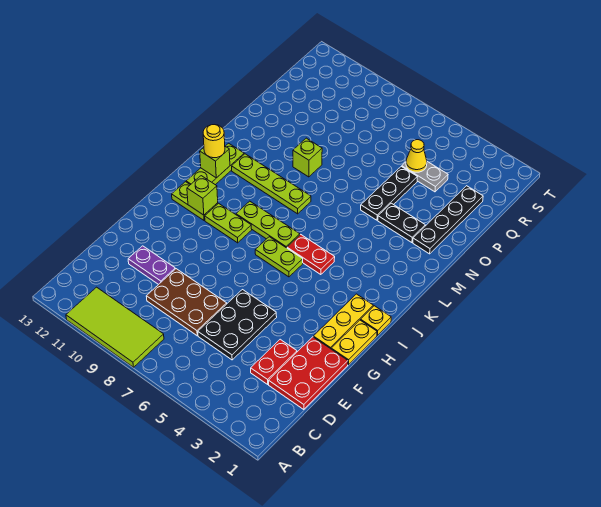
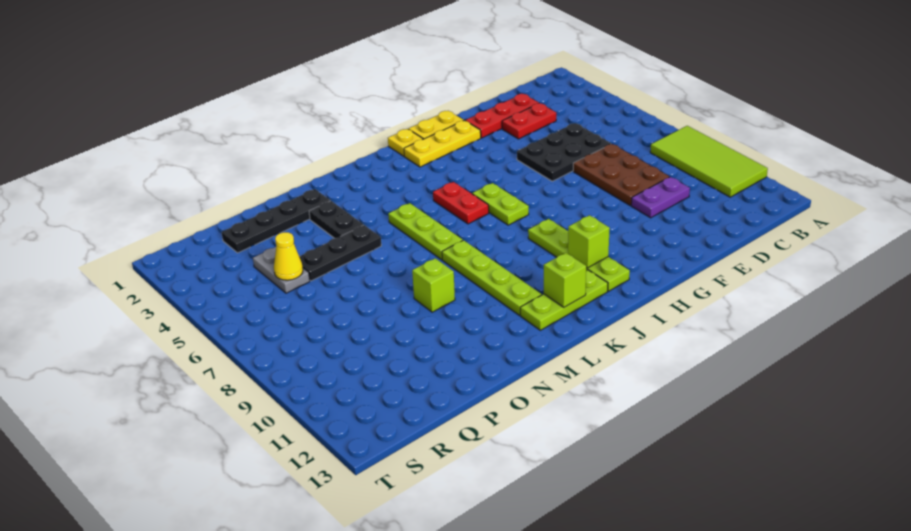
red plate D1:F2 level 1 -> red plate D2:F2 level 1
purple plate E10:E11 level 1 -> purple plate D10:E10 level 1
lime plate J7:J9 level 1 -> lime plate L5:L7 level 1
yellow round brick K12 level 3 -> none

